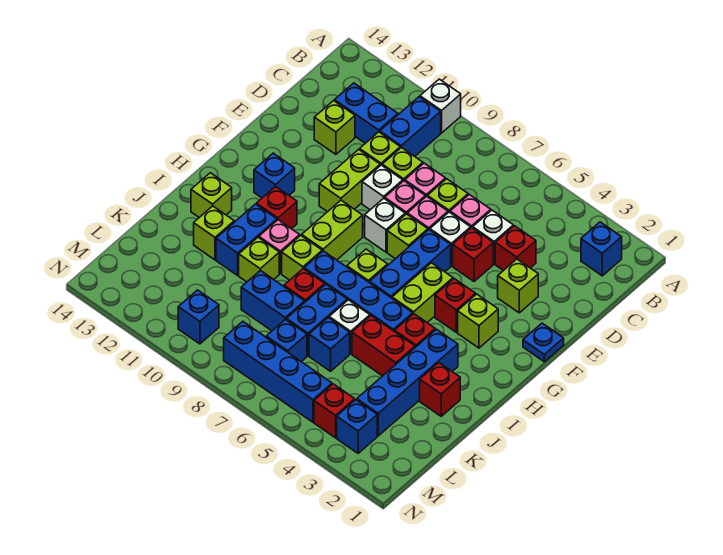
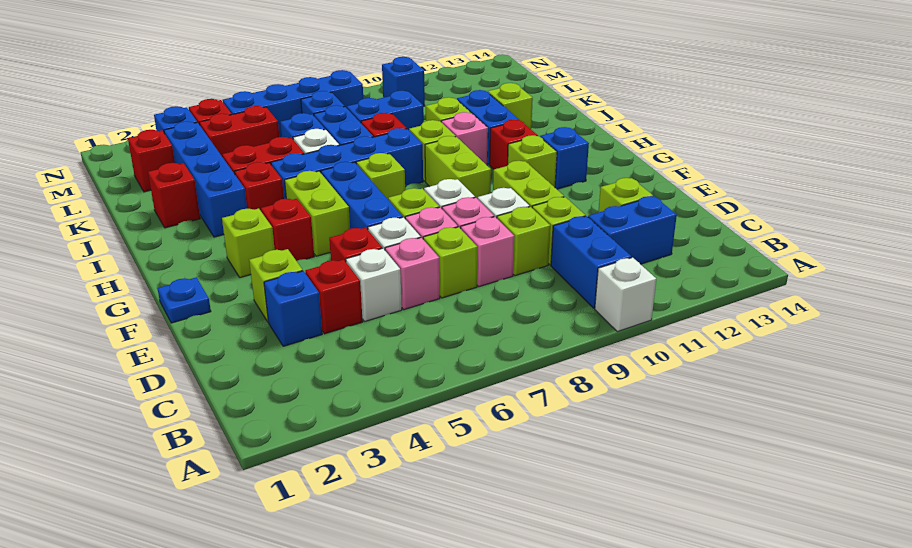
blue brick B2 level 1 -> blue brick D3 level 1
lime brick I13 level 1 -> lime brick G11 level 1
none -> red brick L2 level 1
none -> red brick L4:L5 level 1

